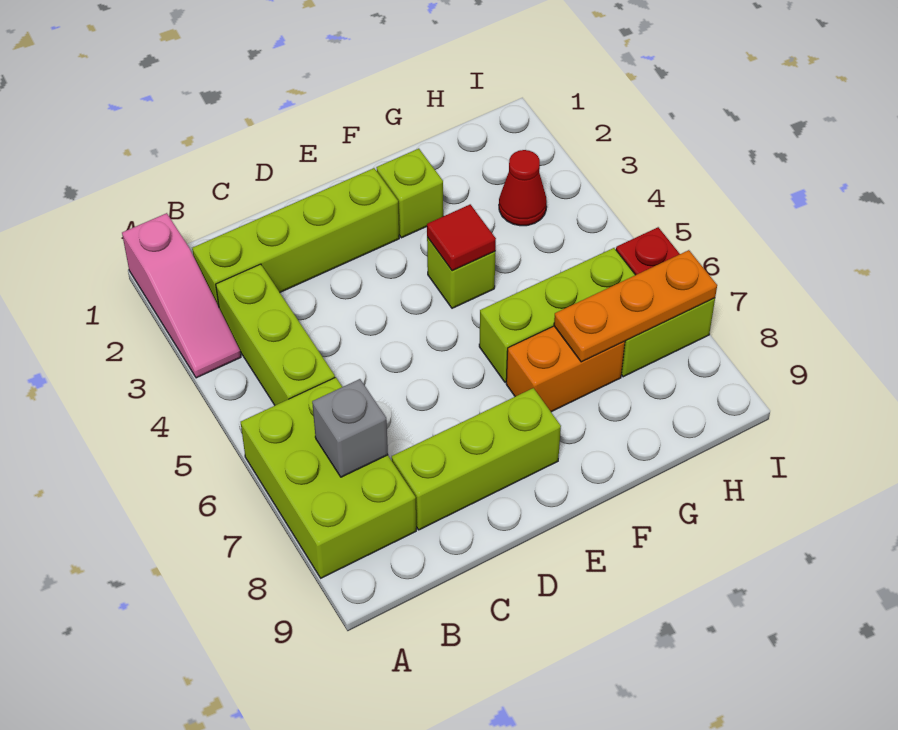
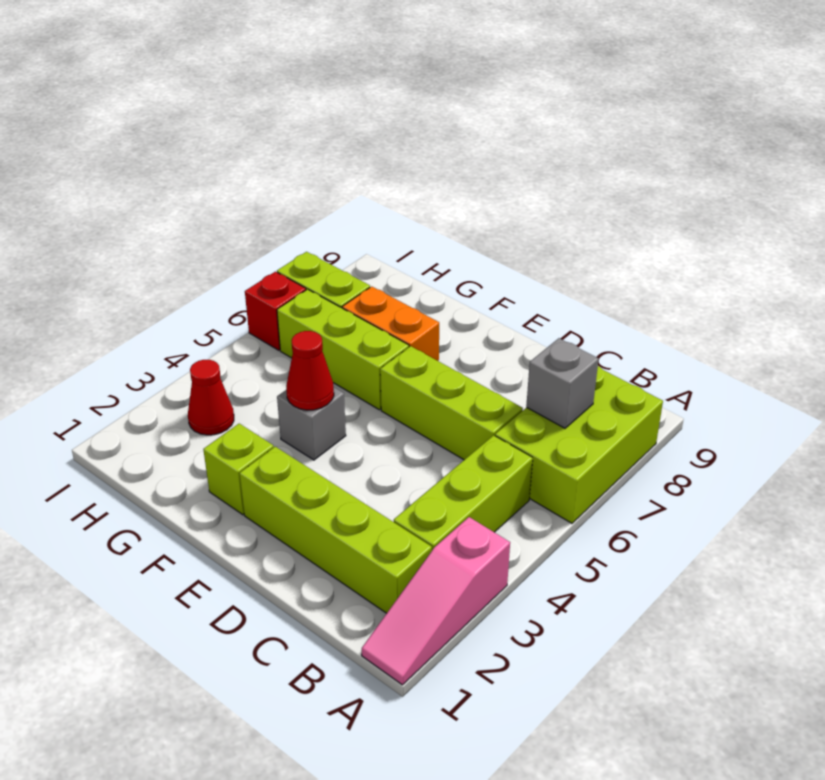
pink slope A1:A3 level 1 top 1 -> pink slope A1:A3 level 1 top 3
lime brick C8:E8 level 1 -> lime brick C6:E6 level 1
lime brick F4 level 1 -> grey brick F4 level 1
red tile F4 level 2 -> red cone F4 level 2
orange plate G7:I7 level 2 -> none

